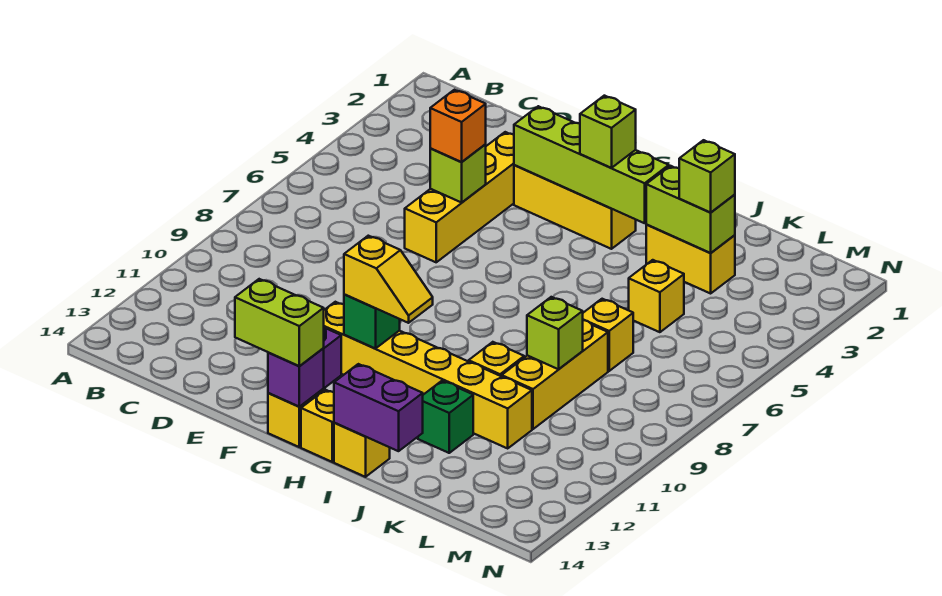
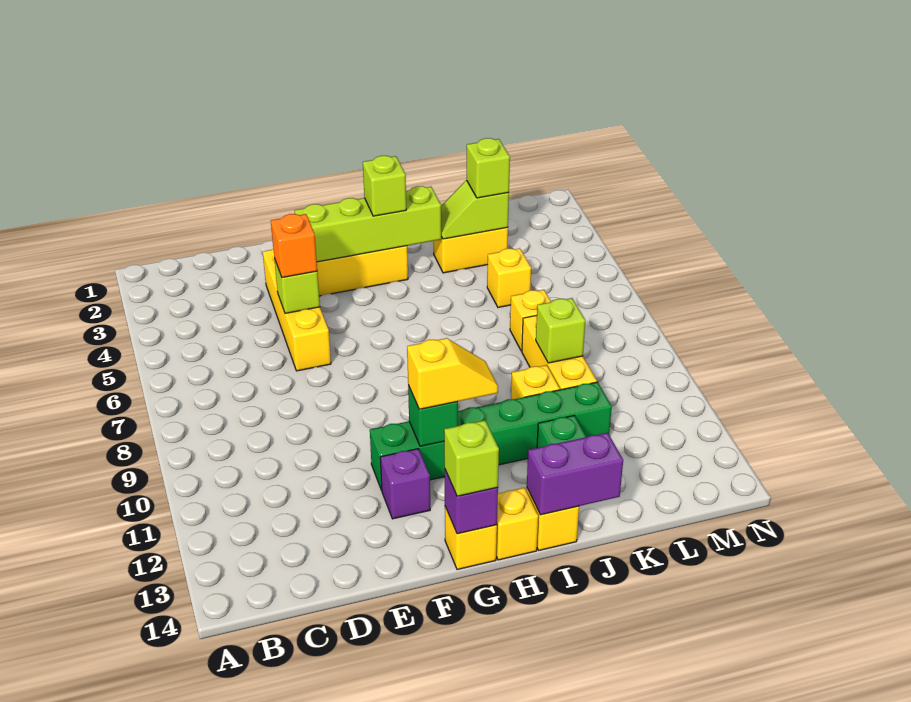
yellow brick F11:K11 level 1 -> green brick F11:K11 level 1
lime brick F14:G14 level 3 -> lime brick G14 level 3
lime brick J3:K3 level 2 -> lime slope J3:K3 level 2 top K

